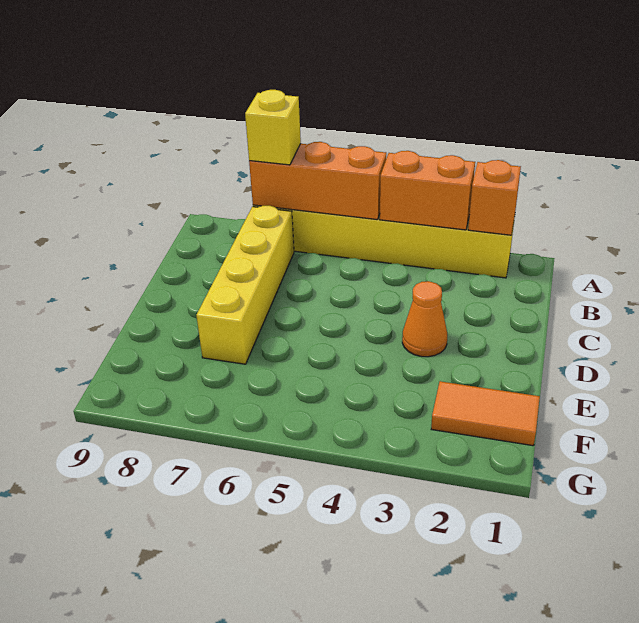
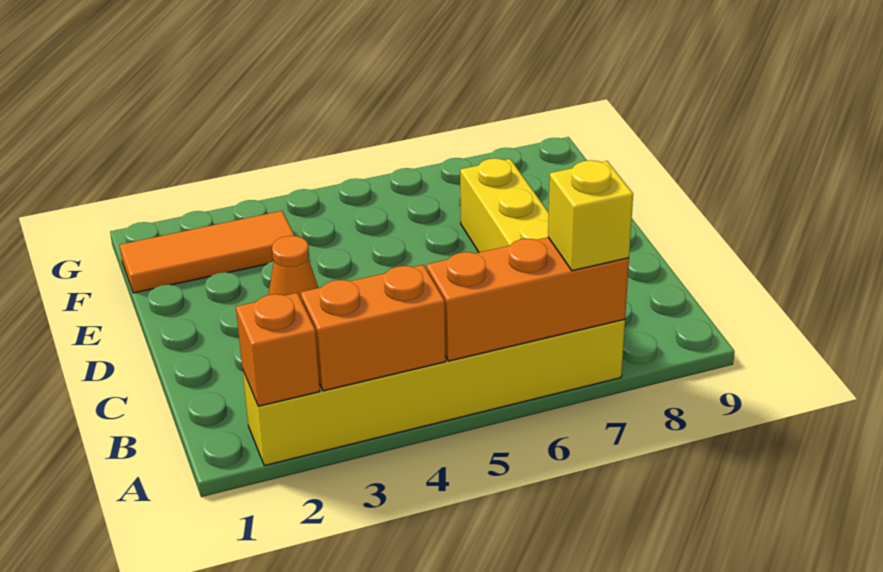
orange tile F1:F2 level 1 -> orange tile F1:F3 level 1

